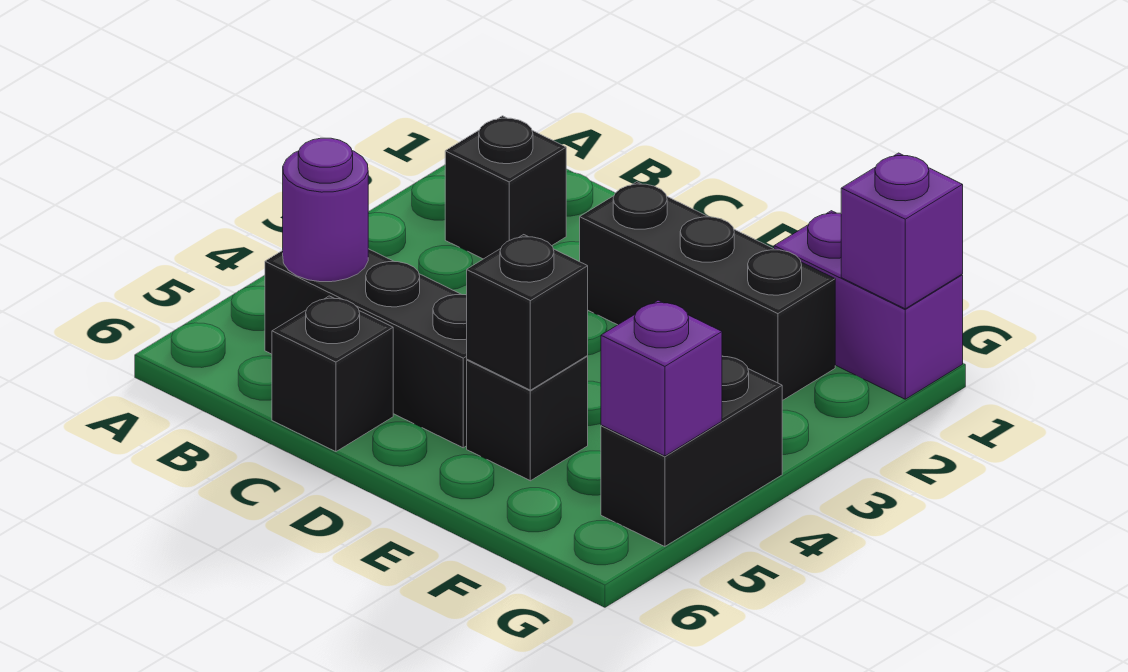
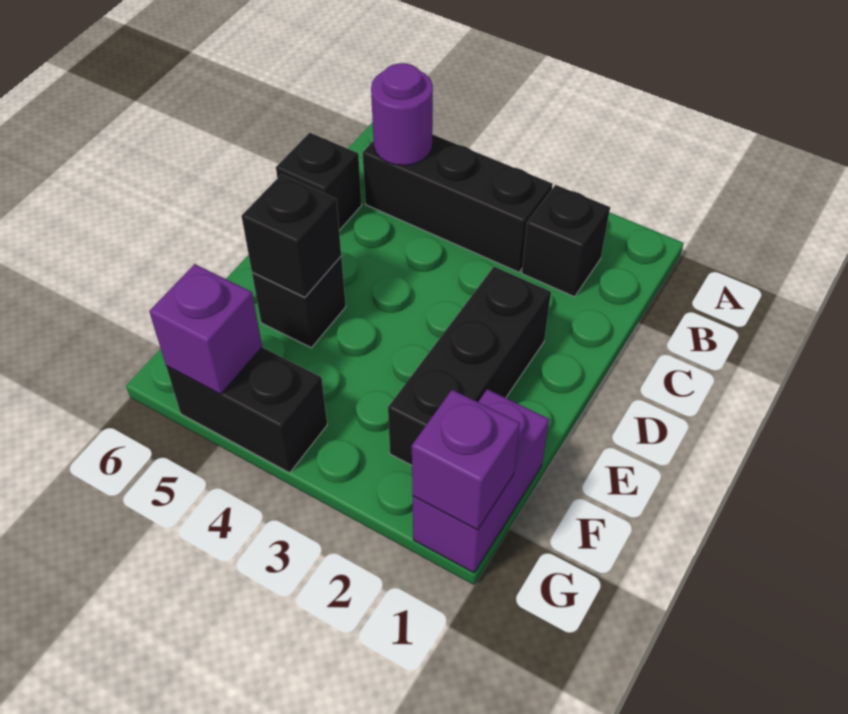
black brick B5:D5 level 1 -> black brick B3:B5 level 1

